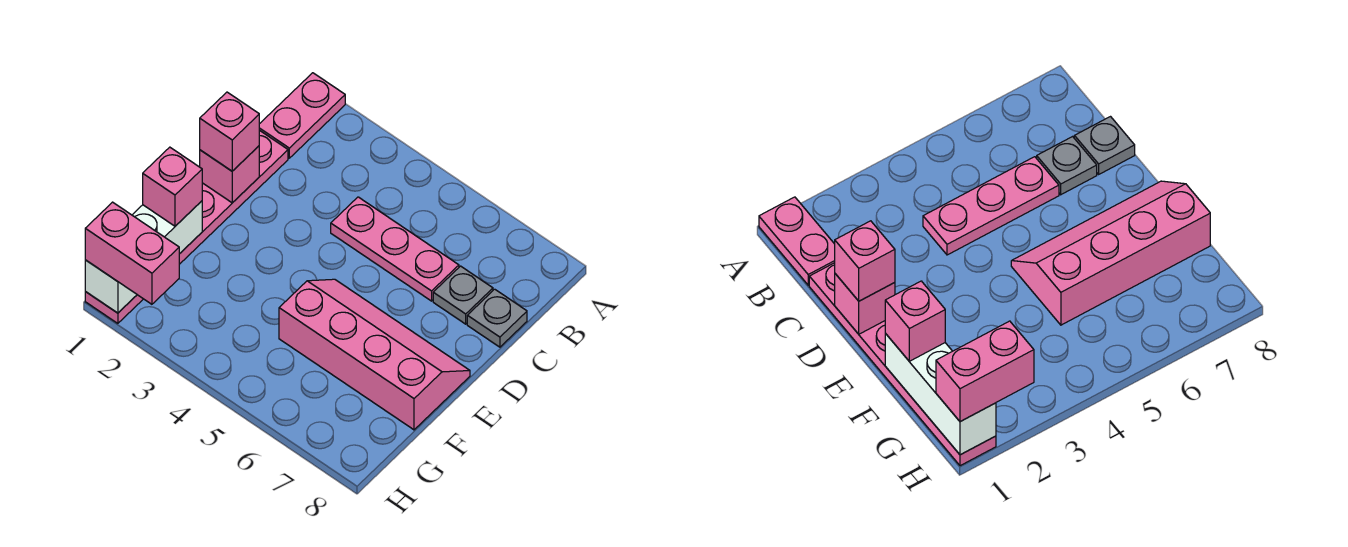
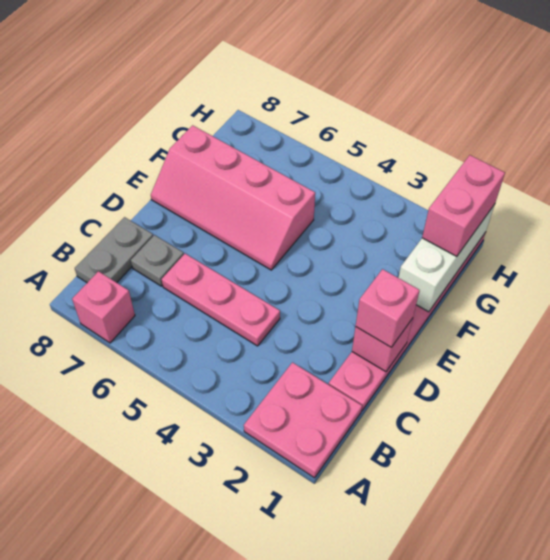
pink plate A1:B1 level 1 -> pink plate A1:B2 level 1
grey plate C8 level 1 -> grey plate B8:C8 level 1
pink brick F1 level 3 -> pink brick A7 level 1
pink brick H1:H2 level 3 -> pink brick G1:H1 level 3

